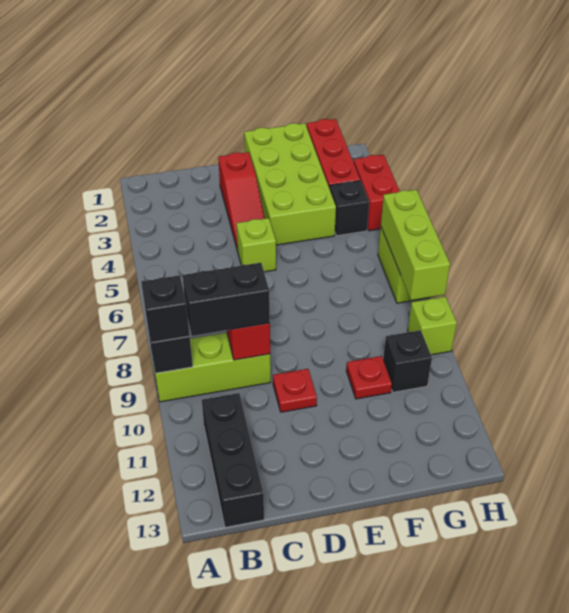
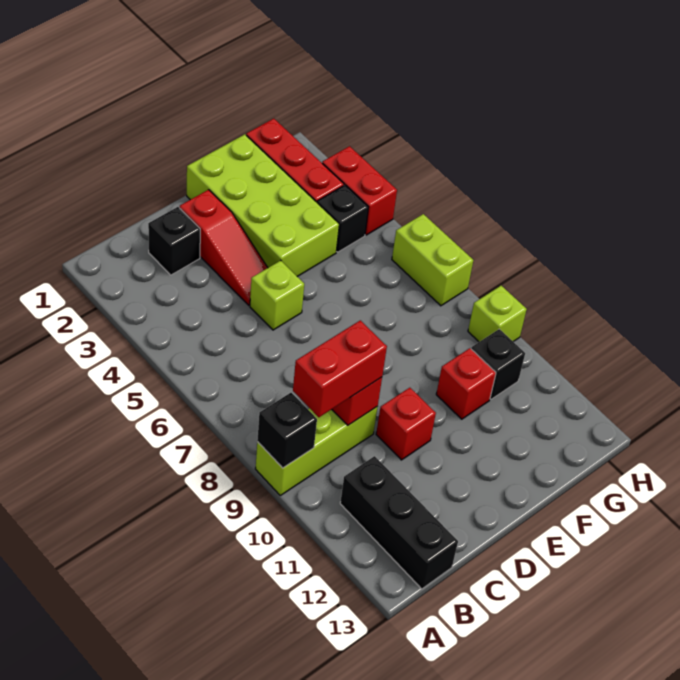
black brick A9 level 3 -> black brick C2 level 1
black brick B9:C9 level 3 -> red brick B9:C9 level 3
red plate D10 level 1 -> red brick D10 level 1
red plate F10 level 1 -> red brick F10 level 1
lime brick H6:H8 level 2 -> none

